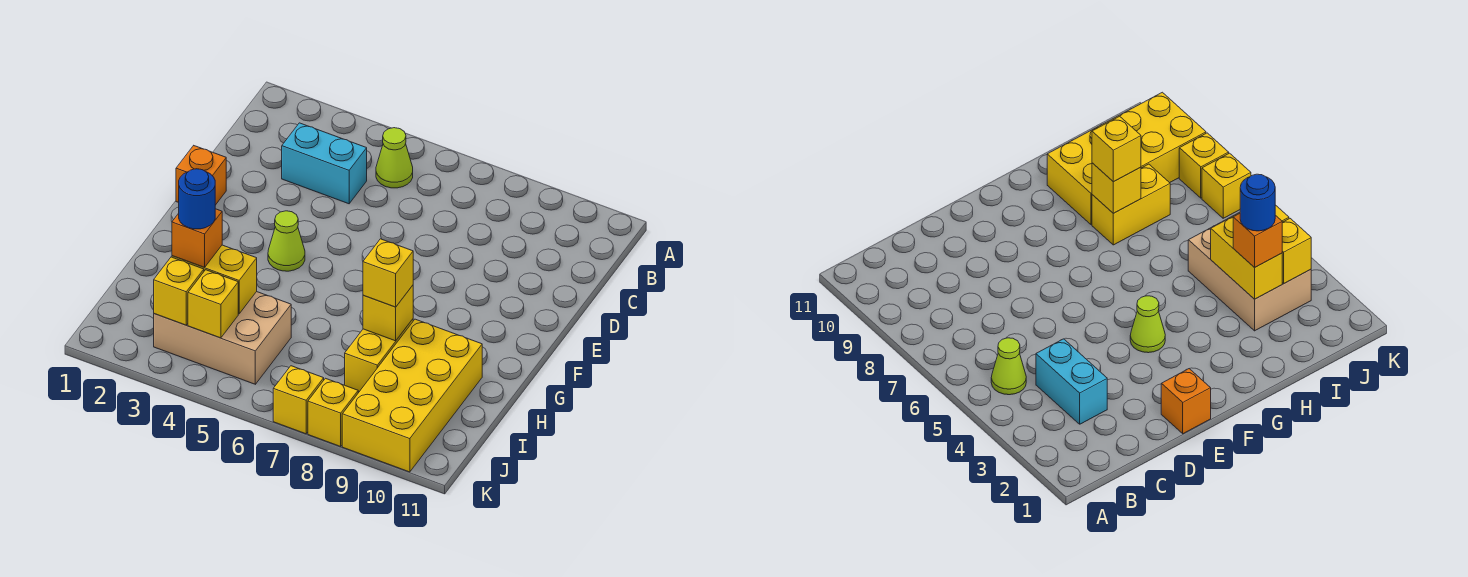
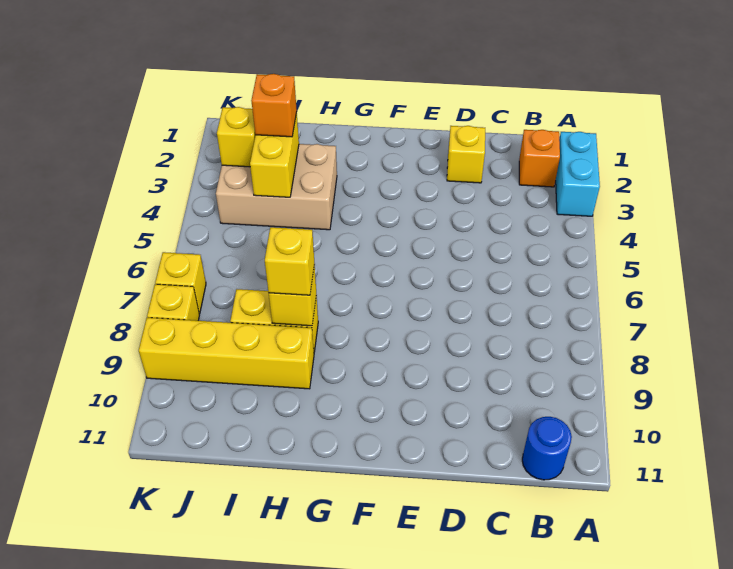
lime cone B5 level 1 -> none
cyan brick C3:C4 level 1 -> cyan brick A2:A3 level 1
orange brick E1 level 1 -> orange brick B2 level 1
lime cone F4 level 1 -> none
yellow brick H9:K10 level 1 -> yellow brick H9:K9 level 1
tan brick I3:J5 level 1 -> tan brick H3:J4 level 1
blue round brick I3 level 4 -> blue round brick B11 level 1
yellow brick J4 level 2 -> yellow brick D2 level 1

